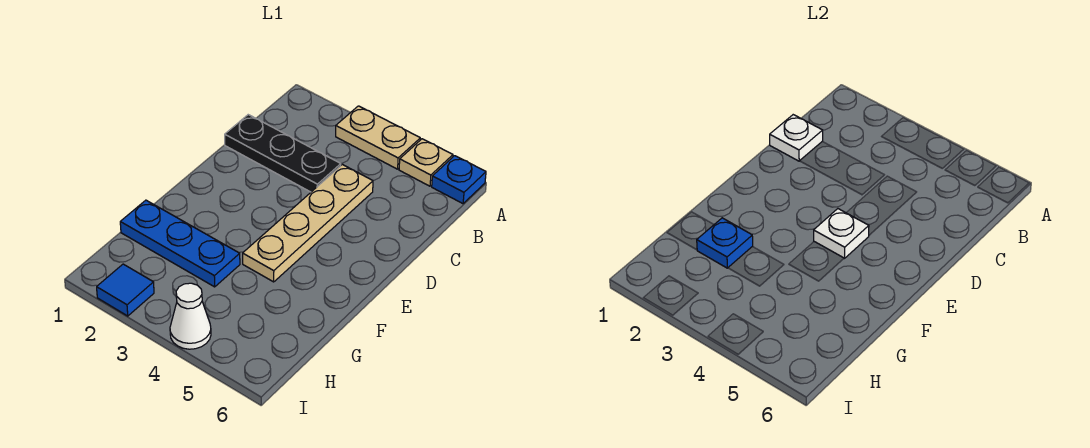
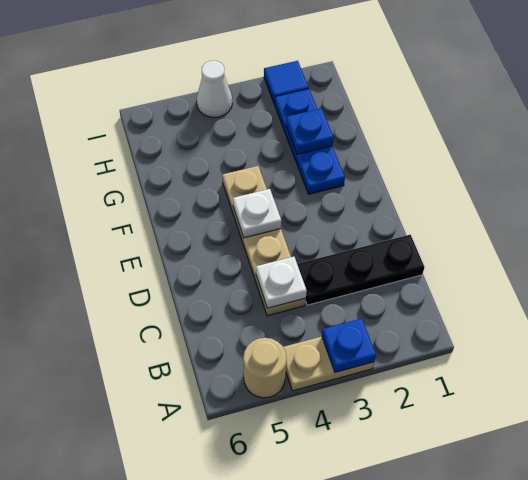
tan plate A5 level 1 -> tan round brick A5 level 1
blue plate A6 level 1 -> blue plate A3 level 2
white plate C1 level 2 -> white plate C4 level 2
blue plate G1:G3 level 1 -> blue plate F2:H2 level 1

